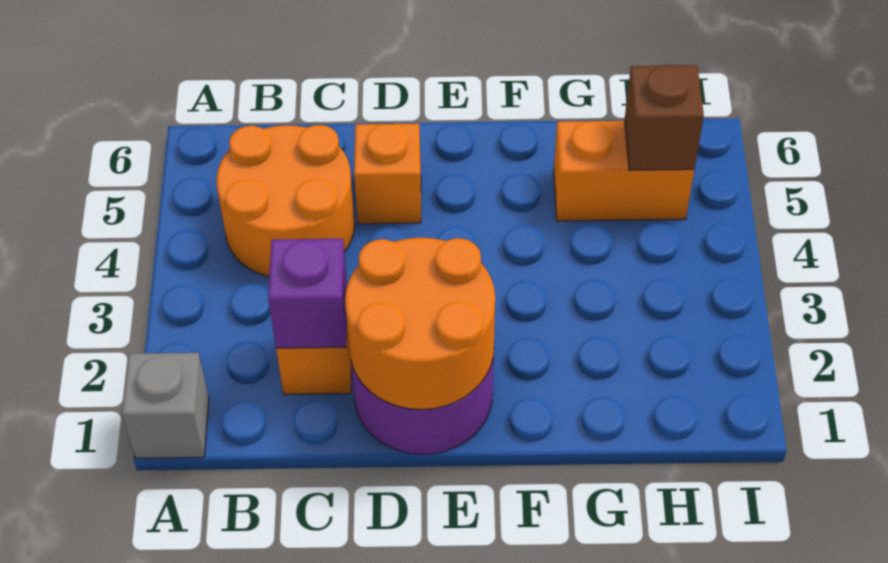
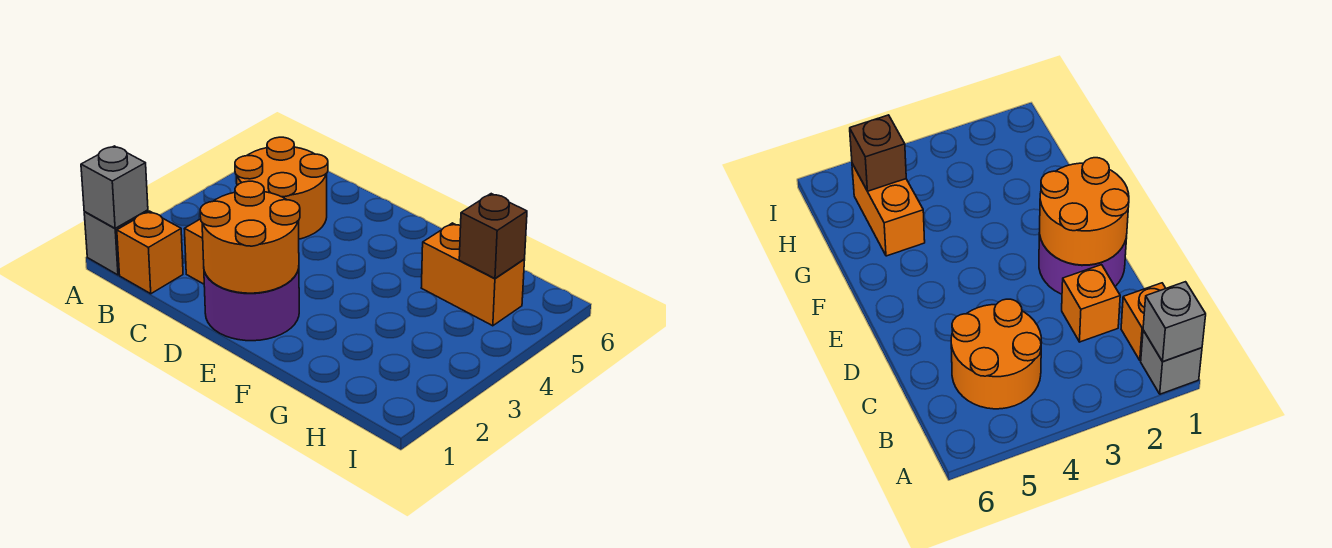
none -> grey brick A1 level 2
purple brick C2 level 2 -> none
orange brick D5 level 1 -> orange brick B1 level 1

